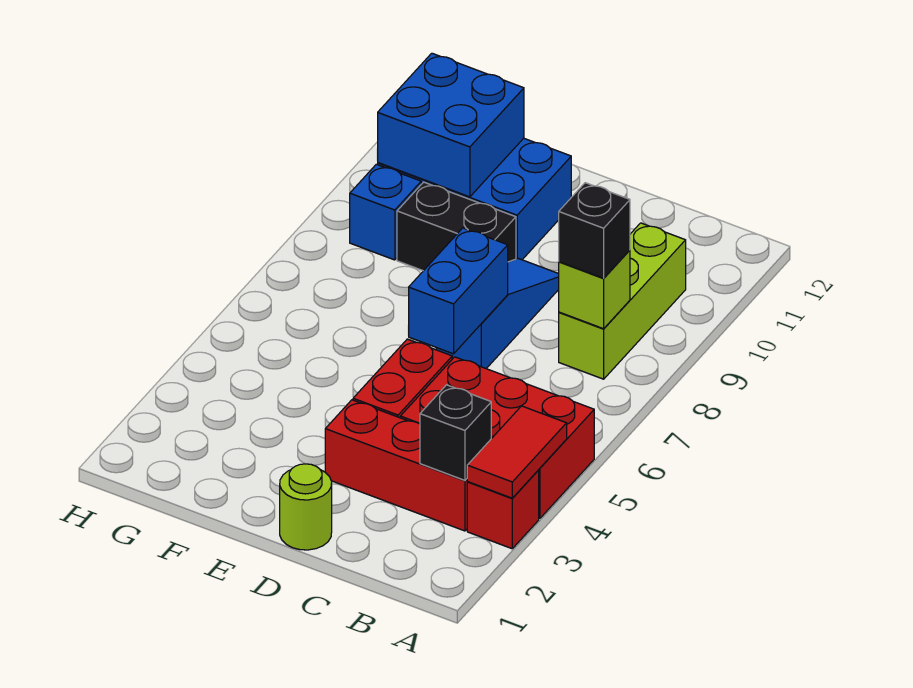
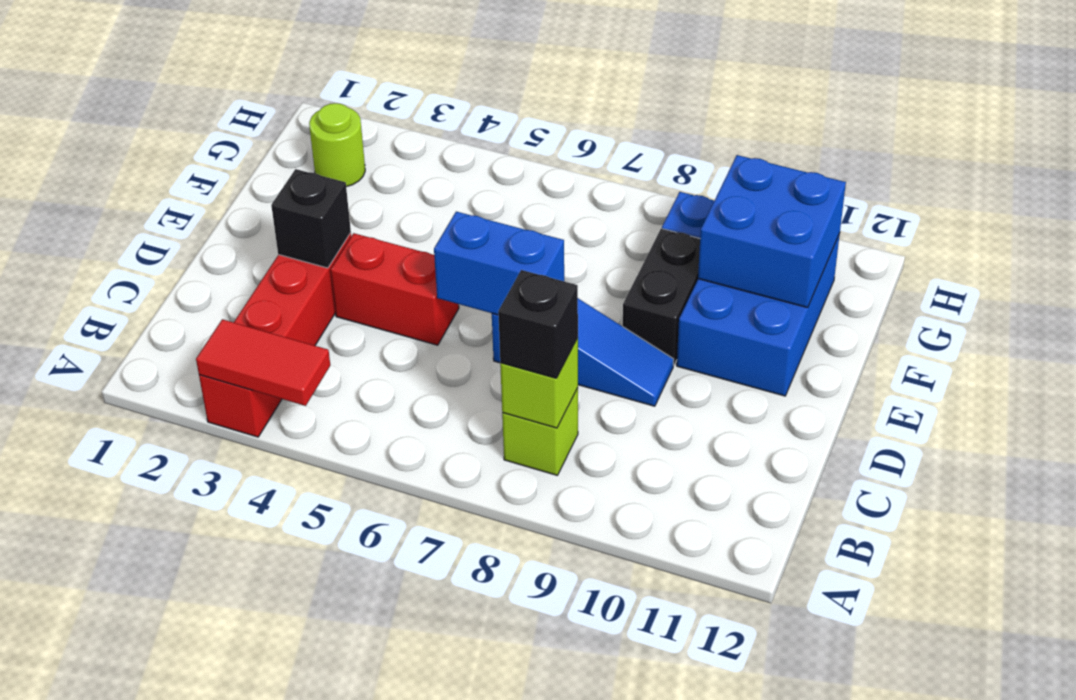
red brick A4:C5 level 1 -> none
black brick B3 level 2 -> black brick D3 level 2
lime brick B8:B10 level 1 -> lime brick B8 level 1
lime round brick D1 level 1 -> lime round brick G2 level 1

